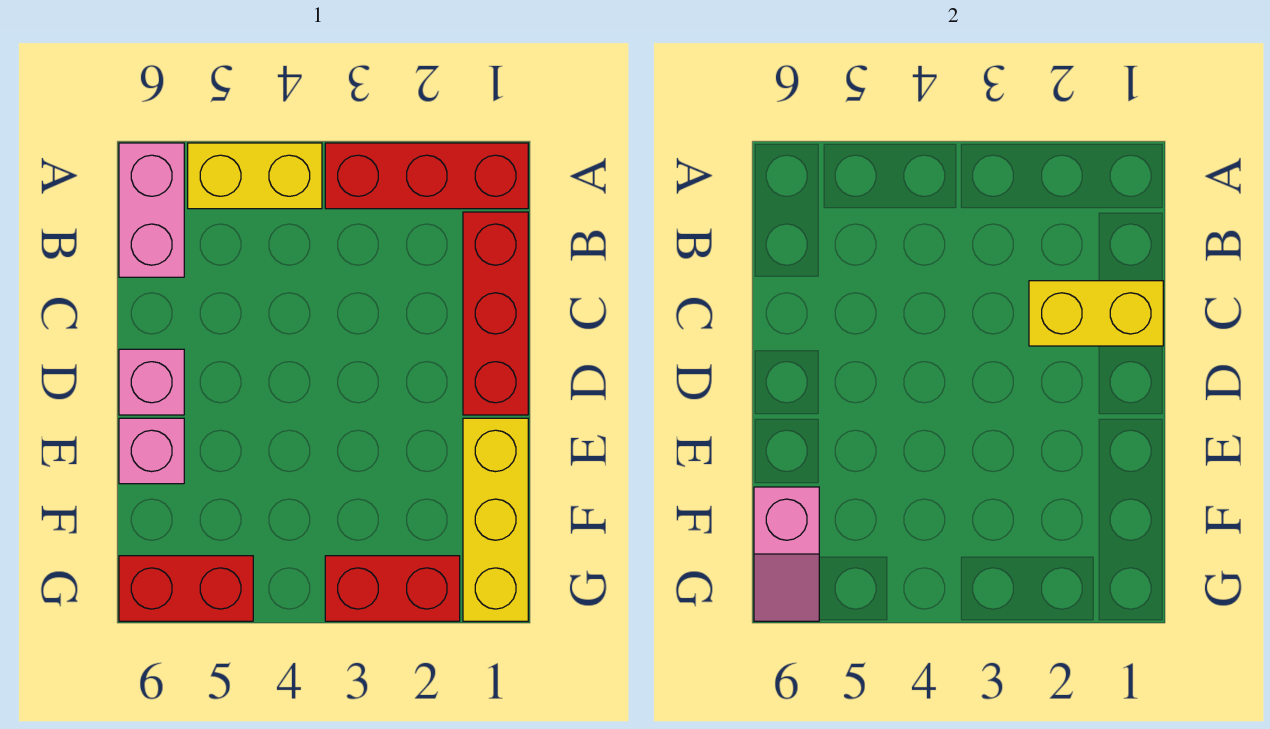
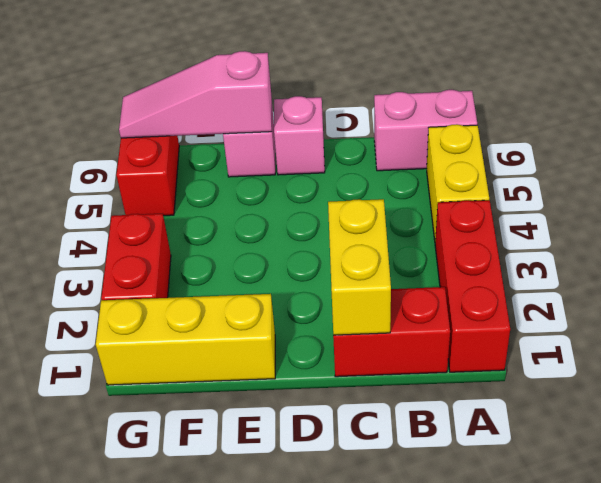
red brick B1:D1 level 1 -> red brick B1:C1 level 1
pink slope F6:G6 level 2 top F -> pink slope E6:G6 level 2 top E

